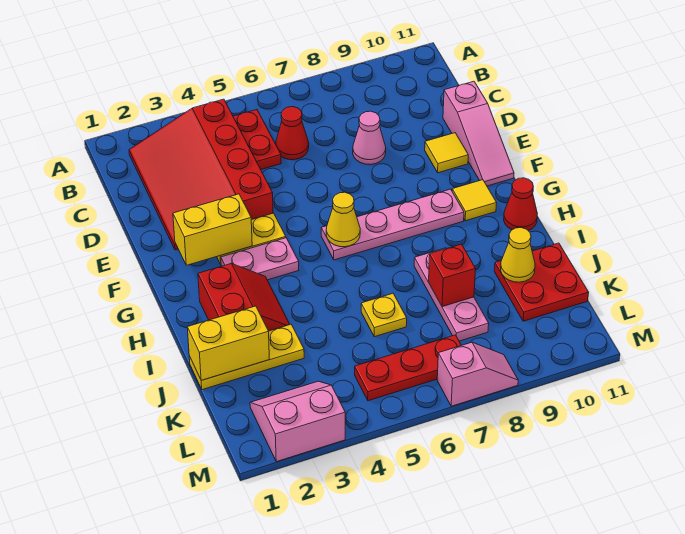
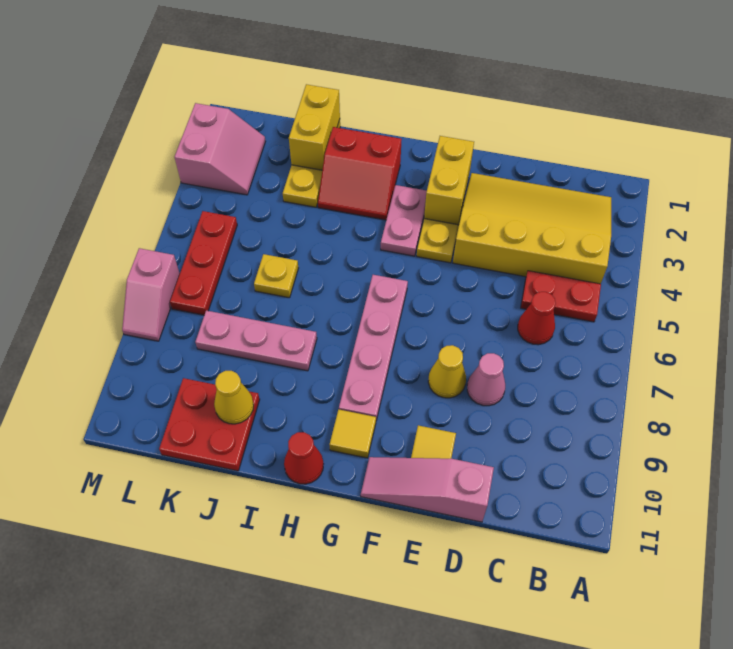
red slope B2:E4 level 1 top 4 -> yellow slope B2:E4 level 1 top 4
yellow cone G6 level 2 -> yellow cone E8 level 1
red brick J8 level 2 -> none

